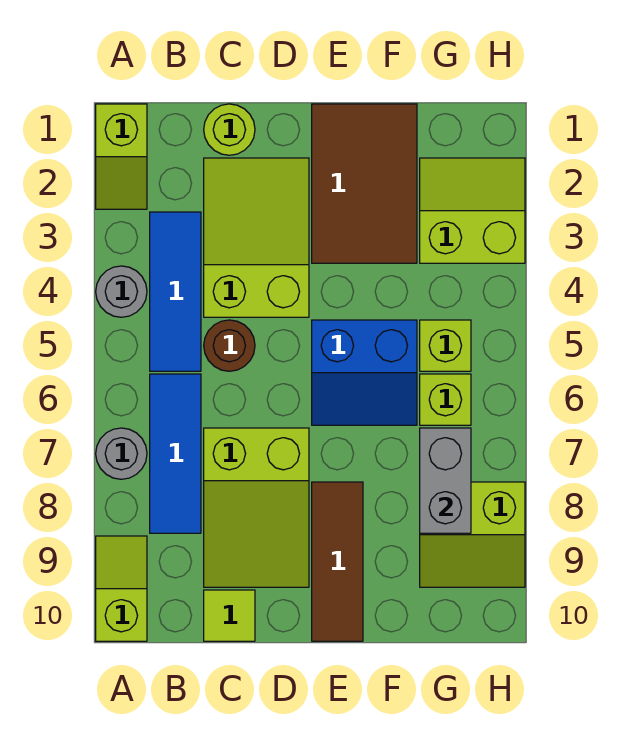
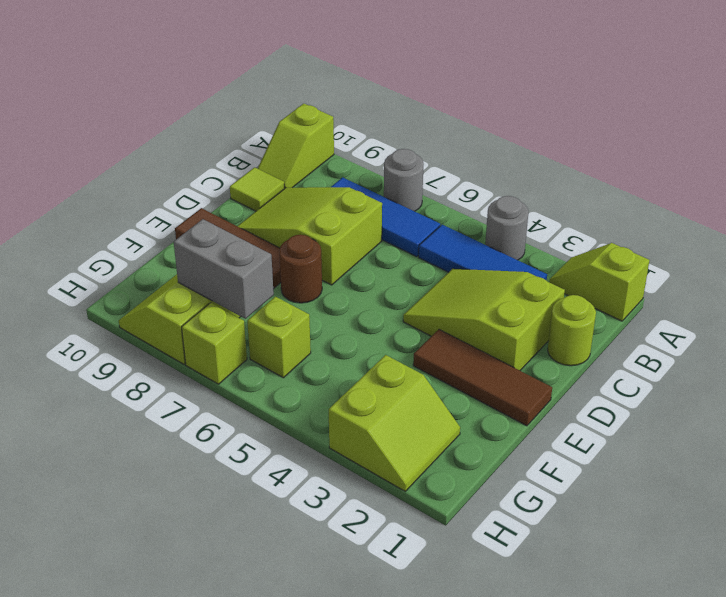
lime slope A9:A10 level 1 top 10 -> lime slope A10:B10 level 1 top A
lime slope C2:D4 level 1 top 4 -> lime slope C2:D4 level 1 top 2
brown round brick C5 level 1 -> brown round brick E7 level 1
brown tile E1:F3 level 1 -> brown tile E1:E3 level 1
blue slope E5:F6 level 1 top 5 -> none
lime brick G5 level 1 -> lime brick H7 level 1

